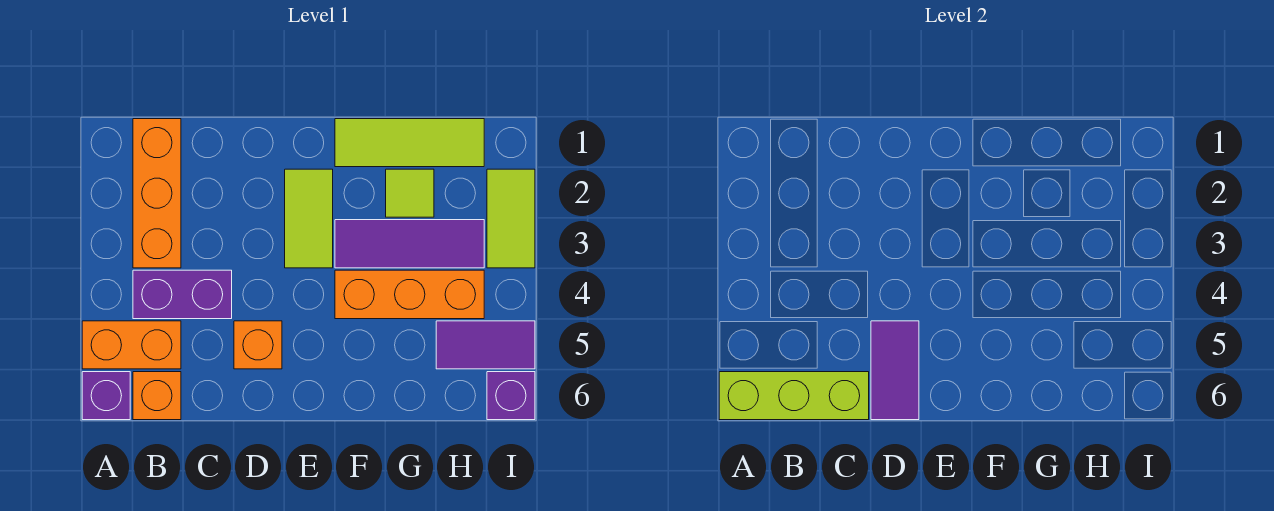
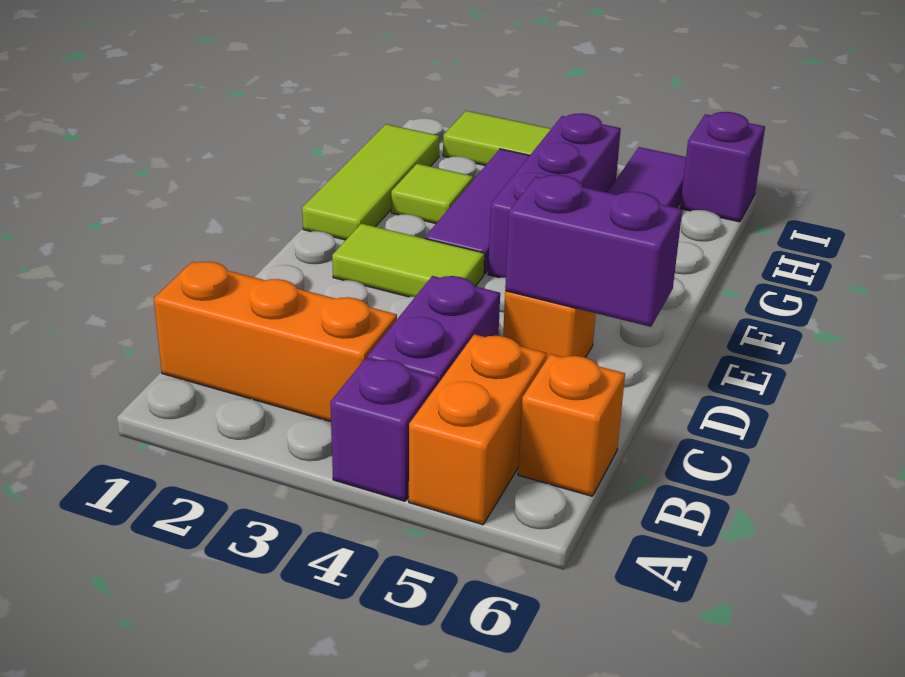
purple brick A6 level 1 -> purple brick A4 level 1
lime brick A6:C6 level 2 -> none
purple tile D5:D6 level 2 -> purple brick D5:D6 level 2
orange brick F4:H4 level 1 -> purple brick F4:H4 level 1

